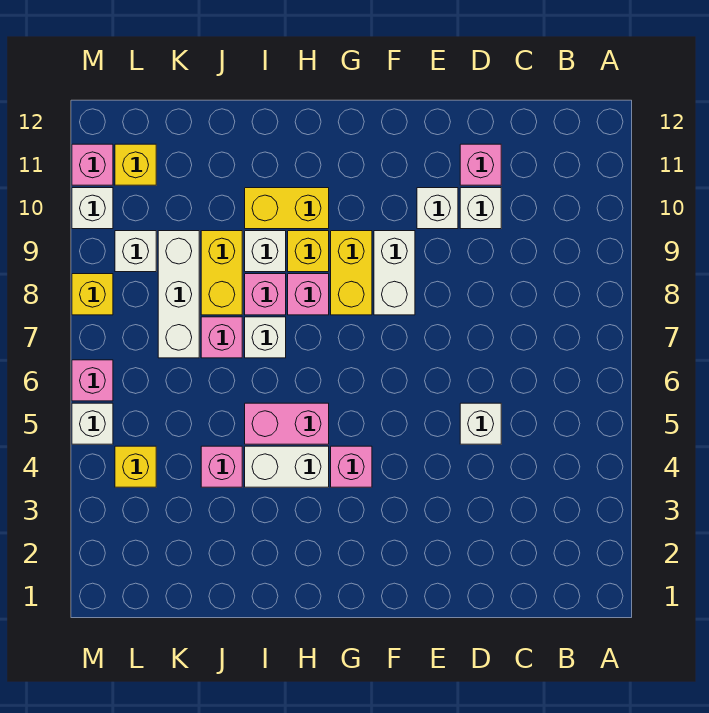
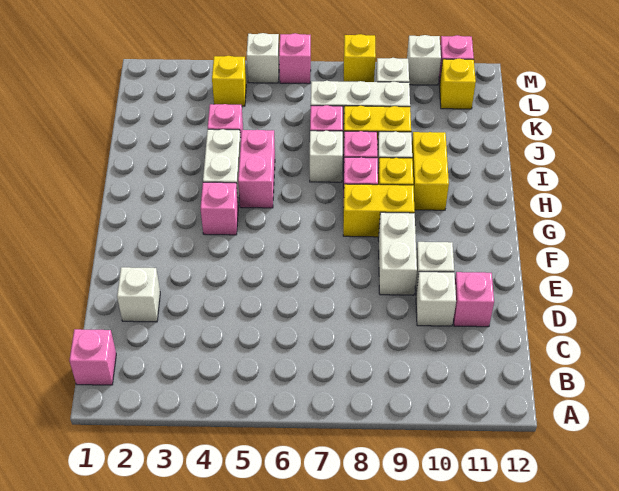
none -> pink brick B1 level 1
white brick D5 level 1 -> white brick D2 level 1
white brick F8:F9 level 1 -> white brick E9:F9 level 1

